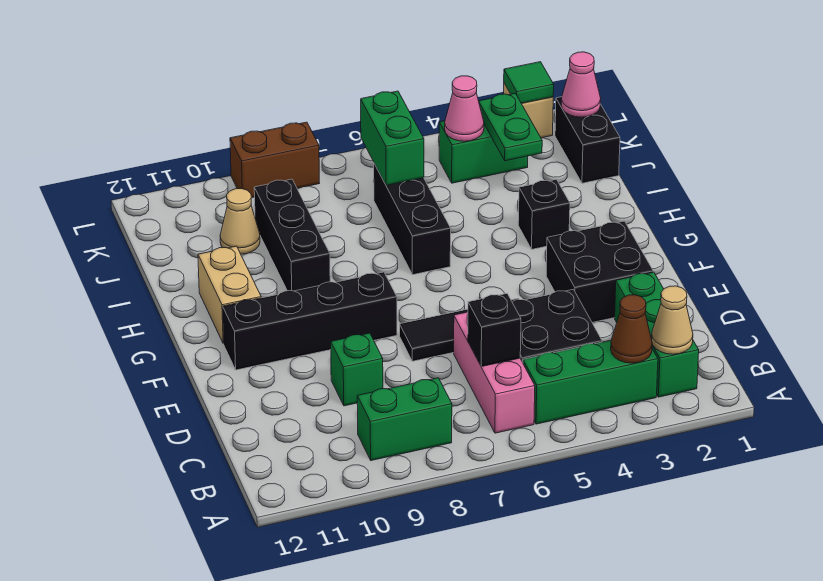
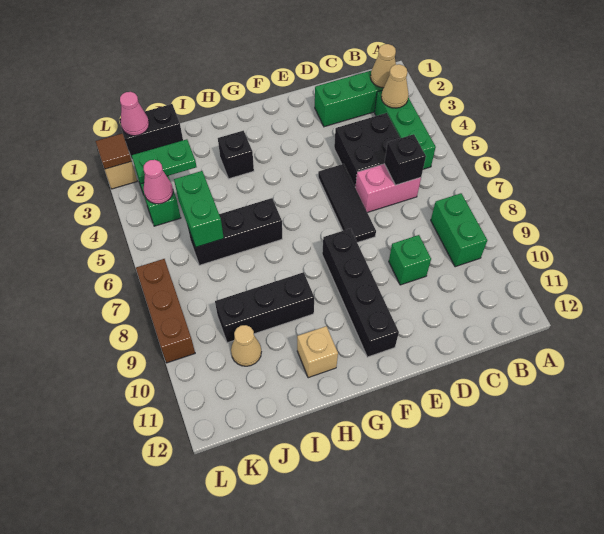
brown cone B3 level 2 -> tan cone B3 level 2
pink brick B6:D6 level 1 -> pink brick C6:D6 level 1
black brick E2:F3 level 1 -> none
tan brick G11:H11 level 1 -> tan brick H11 level 1
green brick J6:K6 level 2 -> green brick J5:J6 level 2
green tile L2 level 2 -> brown tile L2 level 2
brown brick L8:L9 level 1 -> brown brick L7:L9 level 1

